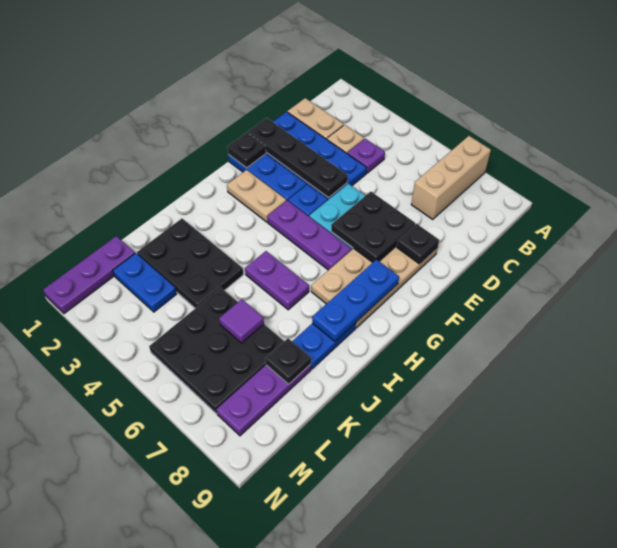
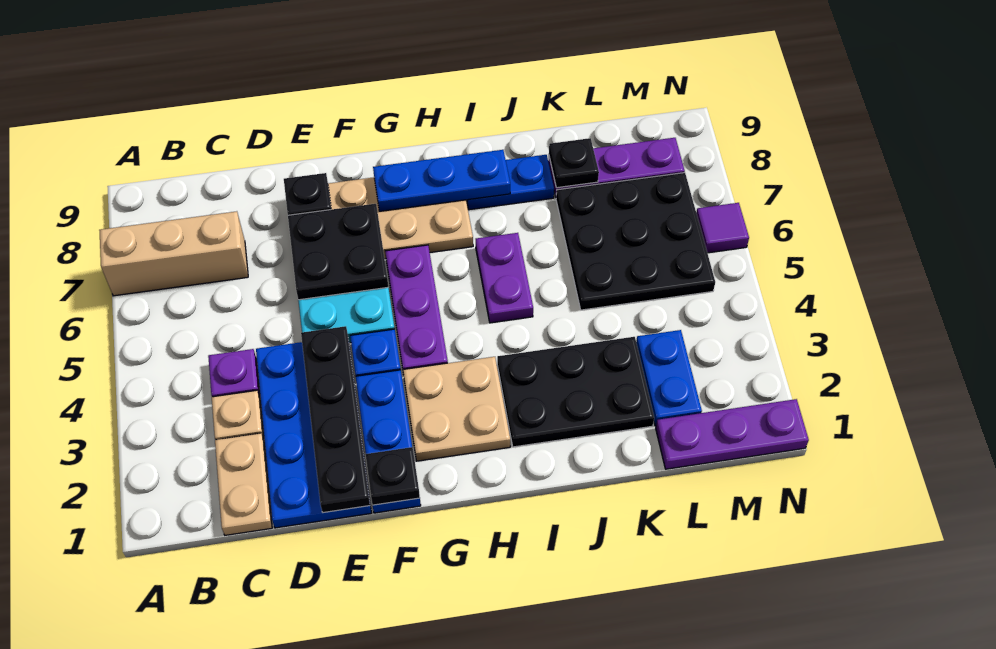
tan plate G2:G3 level 1 -> tan plate G2:H3 level 1
black plate J2:K4 level 1 -> black plate I2:K3 level 1
purple tile K6 level 2 -> purple tile N6 level 1

